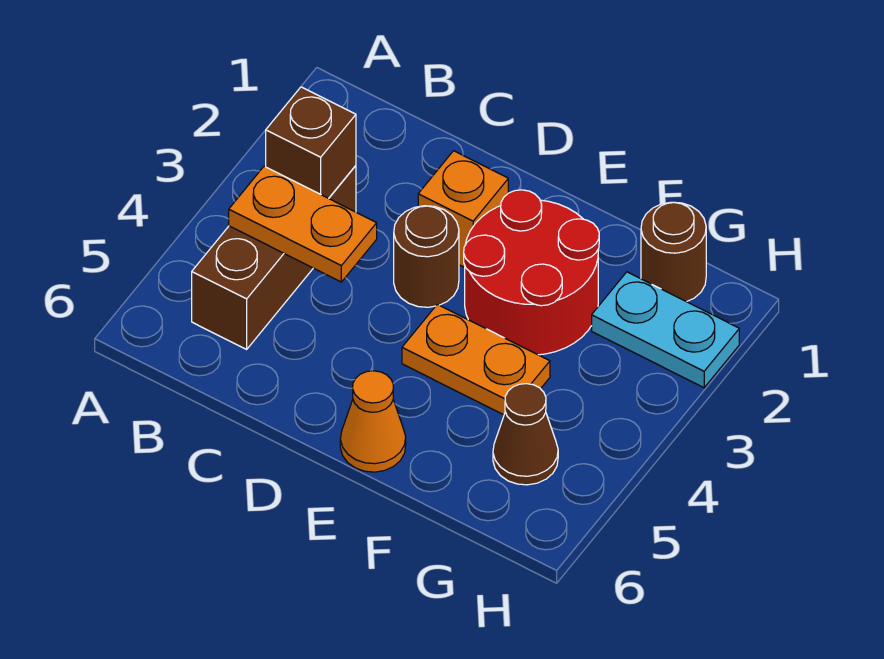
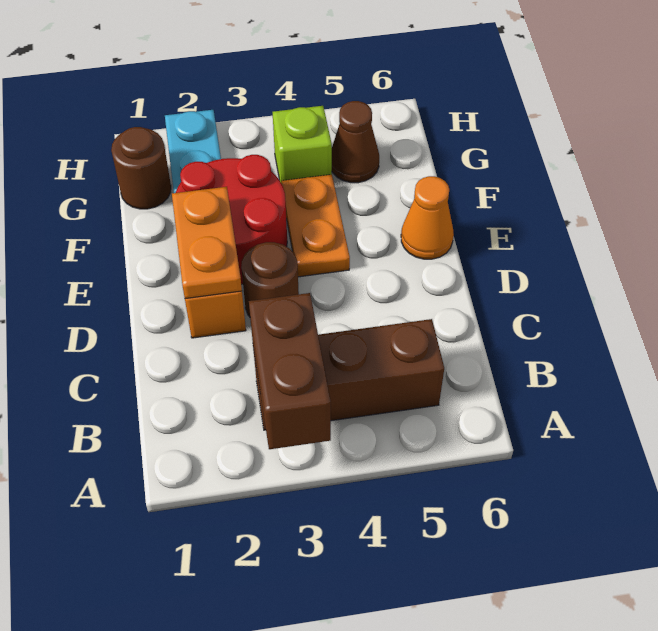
brown brick B3 level 2 -> brown brick A3:B3 level 2
orange plate B4:C4 level 2 -> orange plate D2:E2 level 2
none -> lime brick G4 level 1

